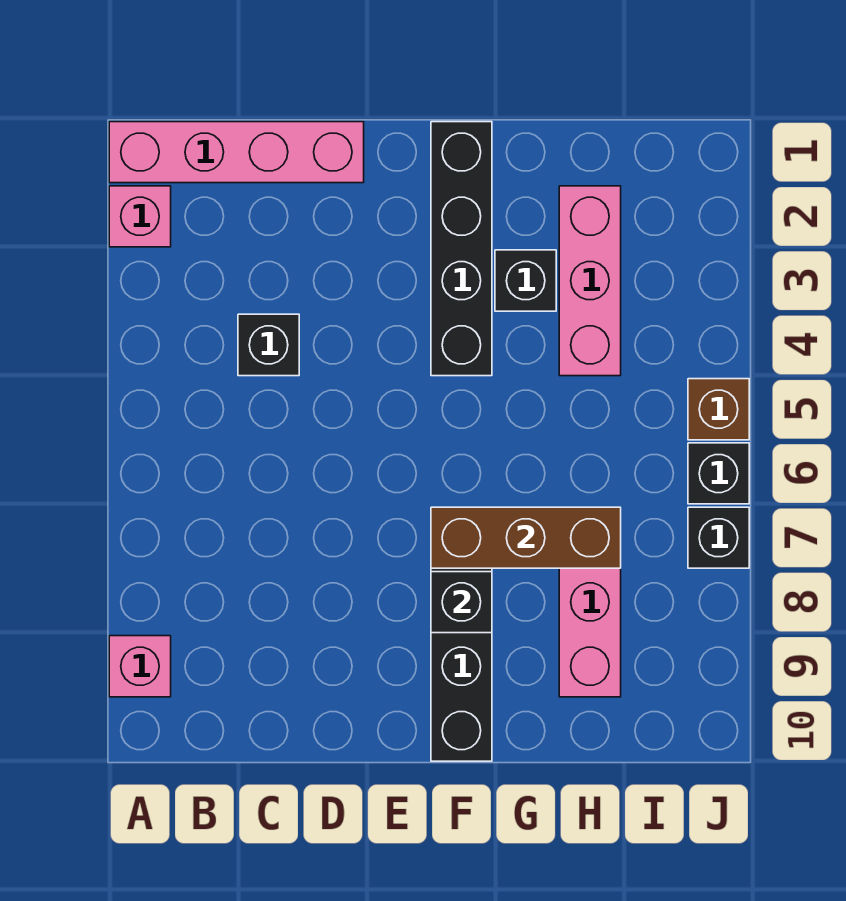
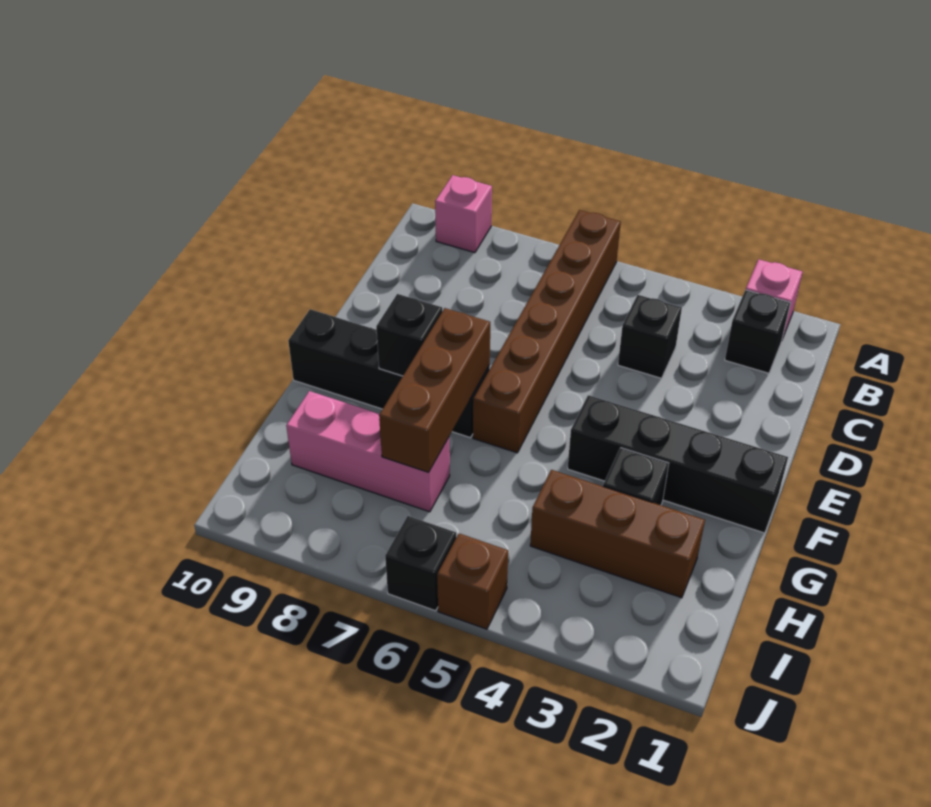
pink brick A1:D1 level 1 -> none
none -> brown brick A6:F6 level 1
pink brick H2:H4 level 1 -> brown brick H2:H4 level 1
black brick J7 level 1 -> black brick B2 level 1

